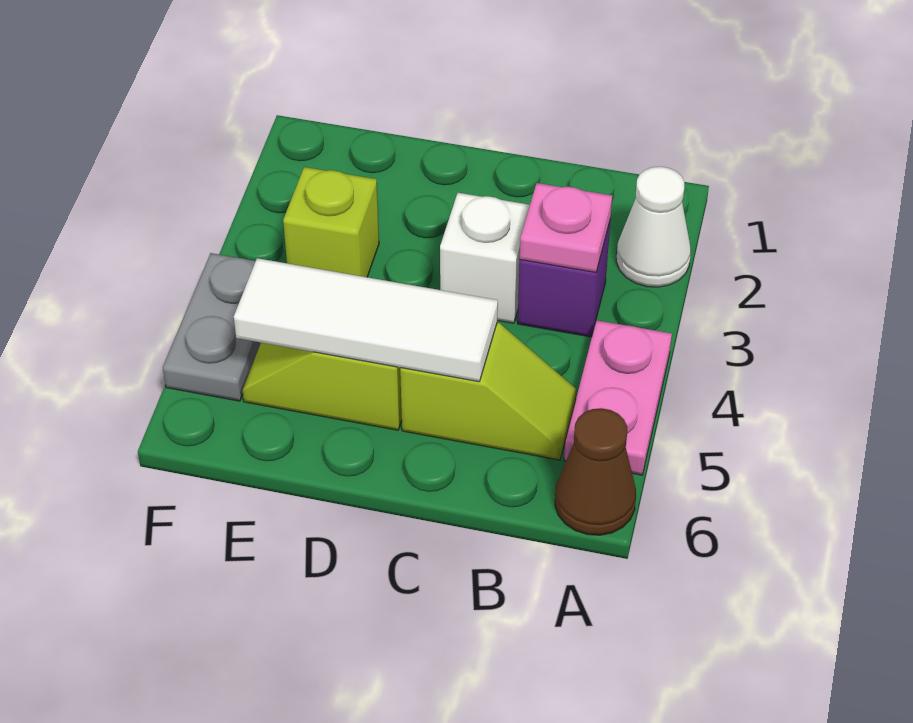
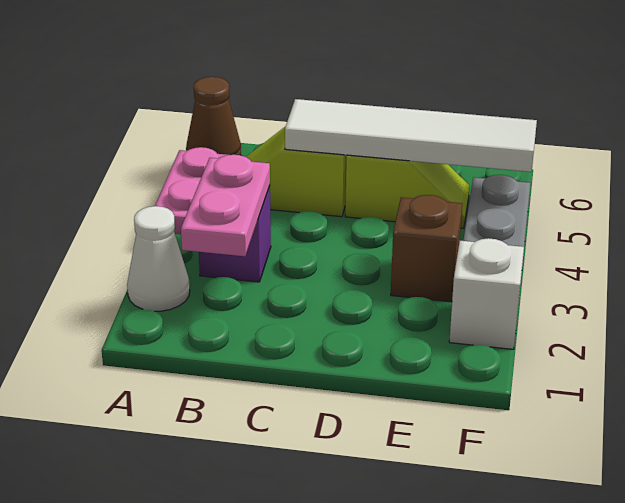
pink plate B3 level 2 -> pink plate B2:B3 level 2
white brick C3 level 1 -> white brick F2 level 1
white tile C5:E5 level 2 -> white tile C5:F5 level 2
lime brick E3 level 1 -> brown brick E3 level 1

